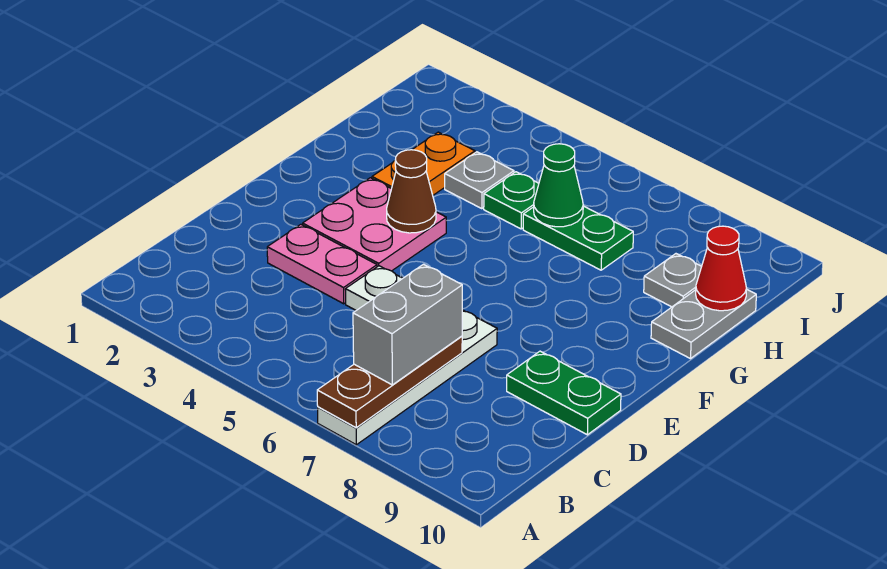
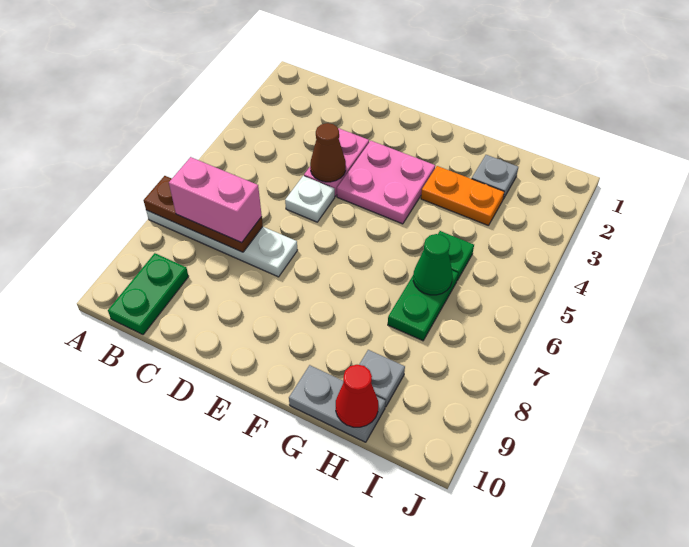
grey brick B7:C7 level 3 -> pink brick B7:C7 level 3
green plate D9:D10 level 1 -> green plate B9:B10 level 1
brown cone F4 level 2 -> brown cone D4 level 2
grey plate H4 level 1 -> grey plate H2 level 1

